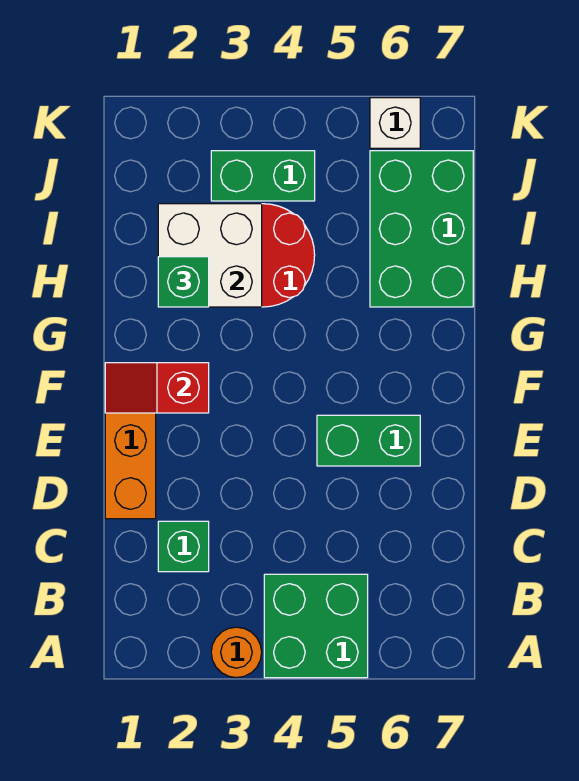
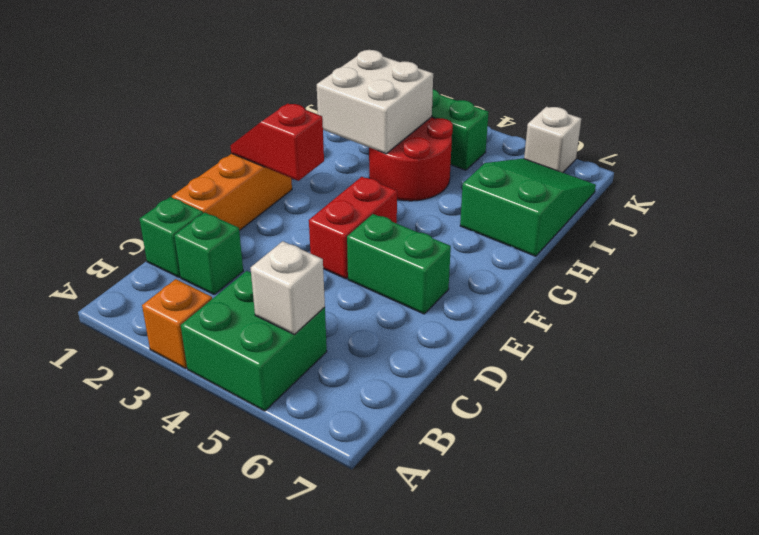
orange round brick A3 level 1 -> orange brick A3 level 1
none -> white brick B5 level 2
none -> red brick E4:F4 level 1
green brick H2 level 3 -> green brick C1 level 1
green brick H6:J7 level 1 -> green slope H6:J7 level 1 top H

